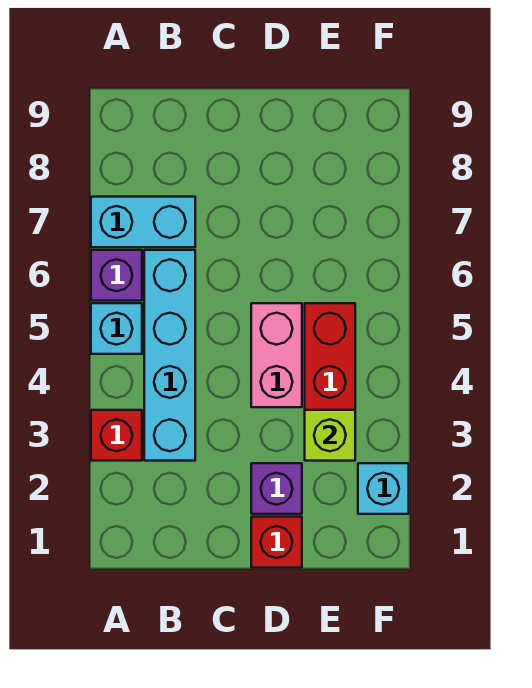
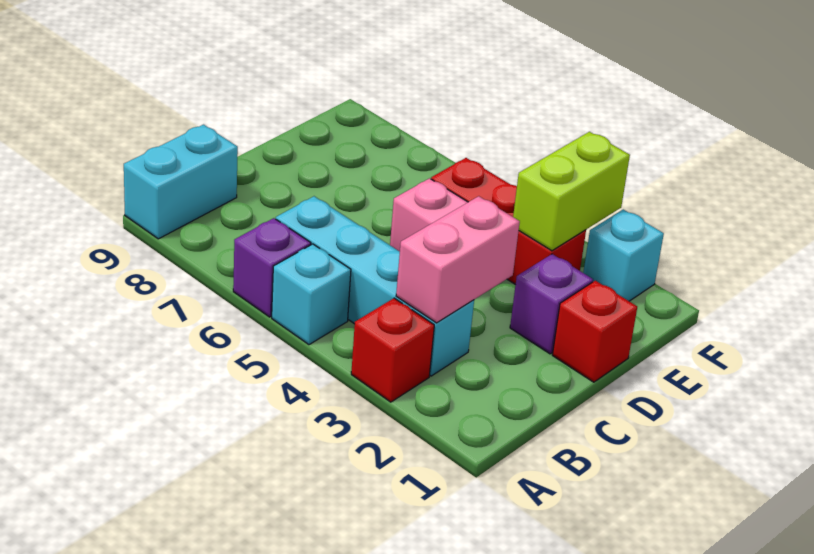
cyan brick A7:B7 level 1 -> cyan brick A9:B9 level 1
none -> pink brick B3:C3 level 2
lime brick E3 level 2 -> lime brick E3:F3 level 2

